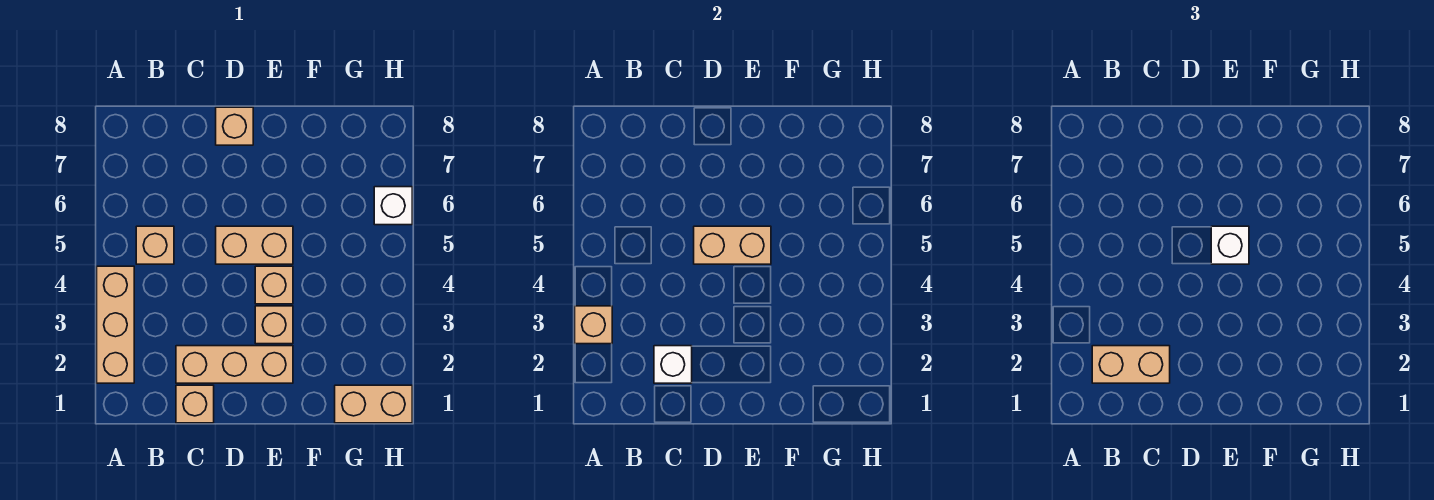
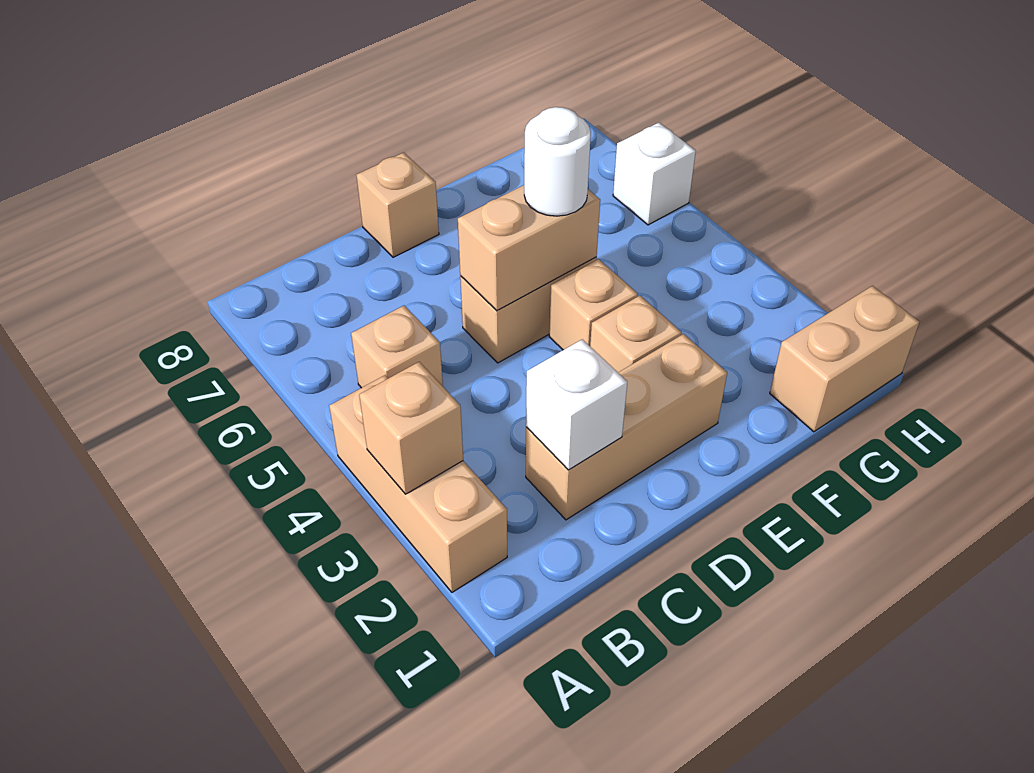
tan brick B2:C2 level 3 -> none
tan brick C1 level 1 -> none
white brick E5 level 3 -> white round brick E5 level 3

